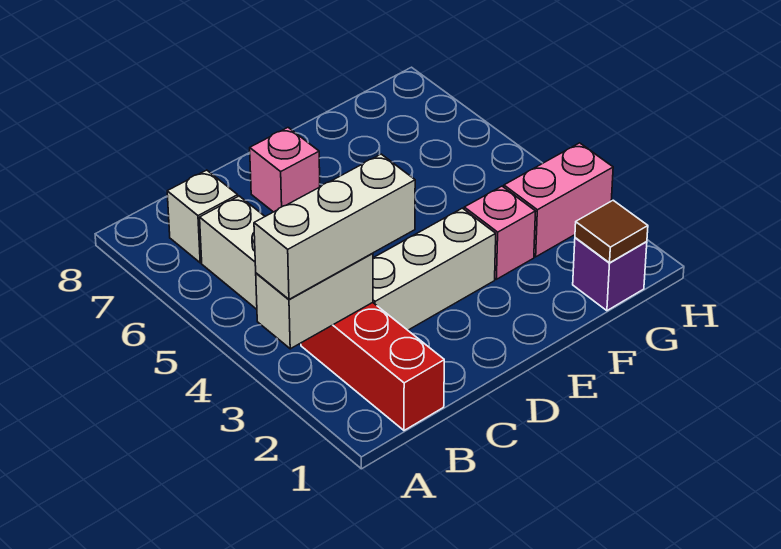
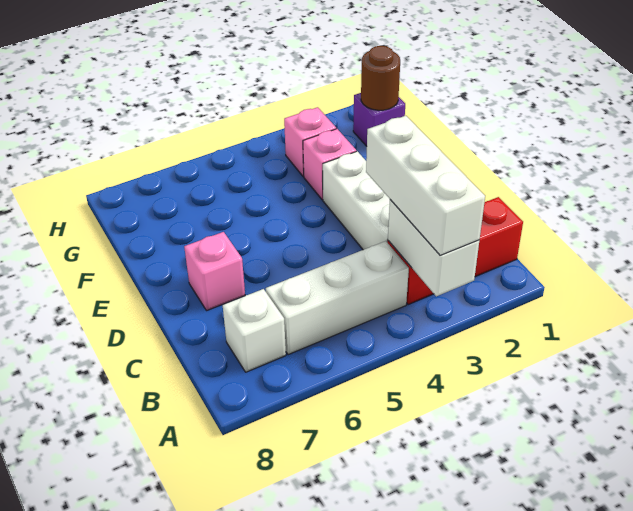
brown tile G1 level 2 -> brown round brick G1 level 2
pink brick G3:H3 level 1 -> pink brick G3 level 1

